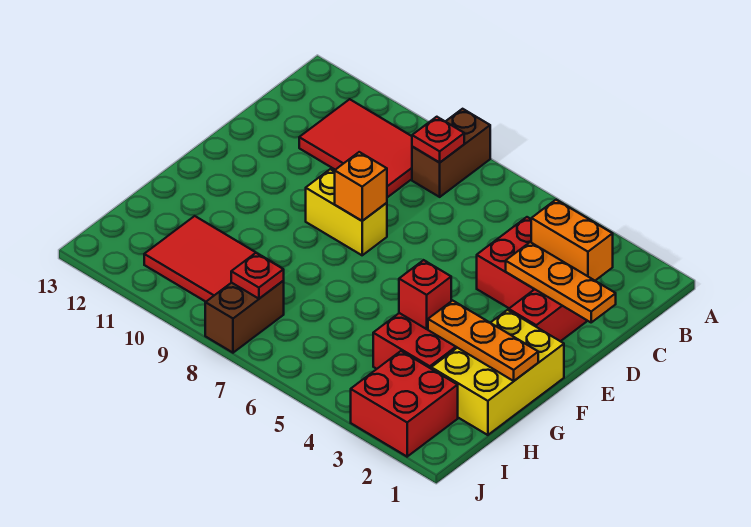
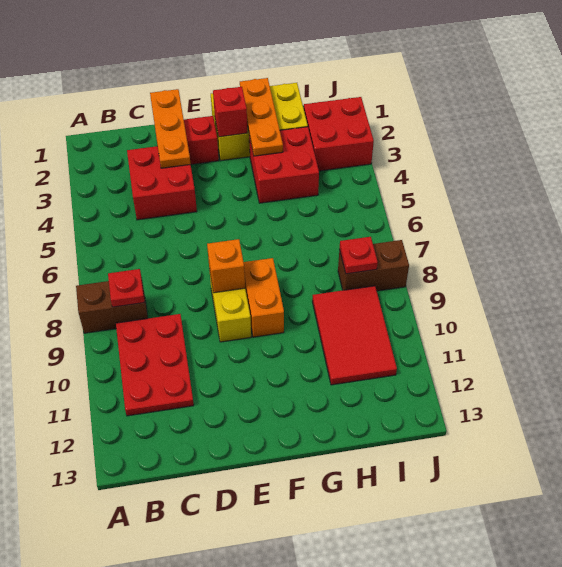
red tile B9:C11 level 1 -> red plate B9:C11 level 1
orange brick C2:C3 level 2 -> orange brick F8:F9 level 1
red brick G4 level 2 -> red brick F2 level 2

